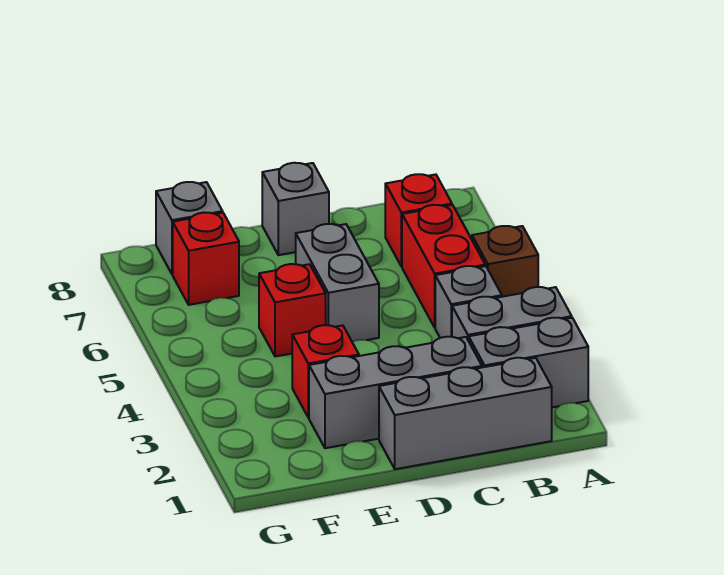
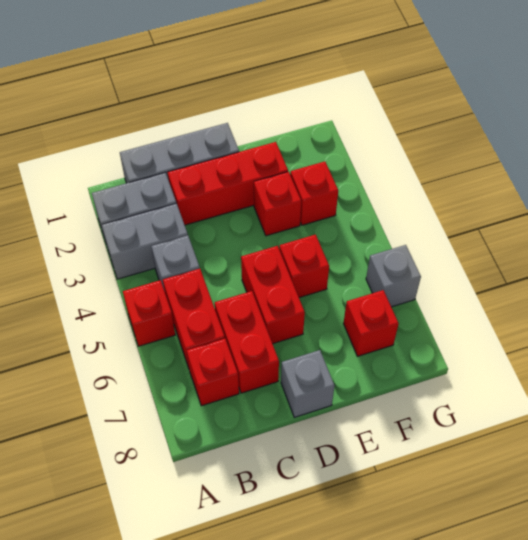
brown brick A5 level 1 -> red brick A5 level 1
grey brick C2:E2 level 1 -> red brick C2:E2 level 1
none -> red brick C6:C7 level 1
grey brick D5:D6 level 1 -> red brick D5:D6 level 1
none -> red brick F3 level 1
grey brick F8 level 1 -> grey brick G6 level 1

